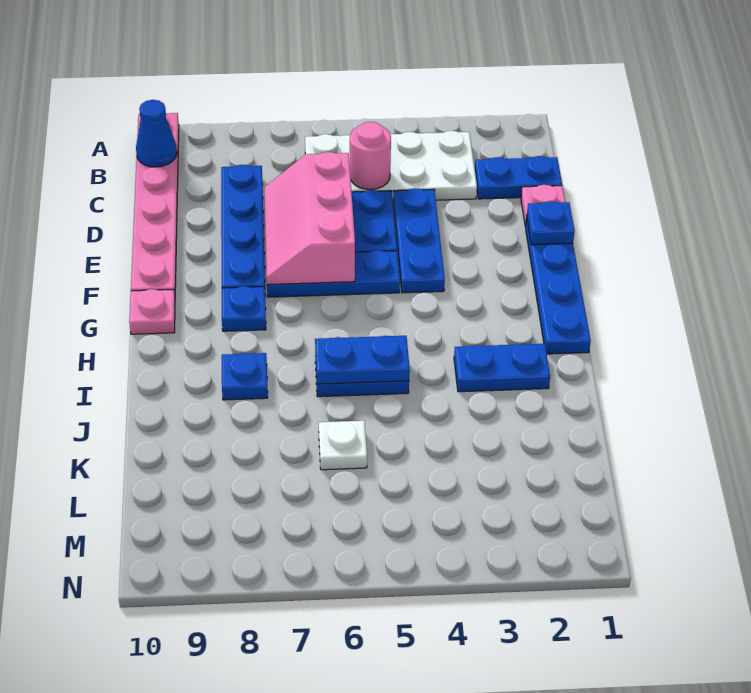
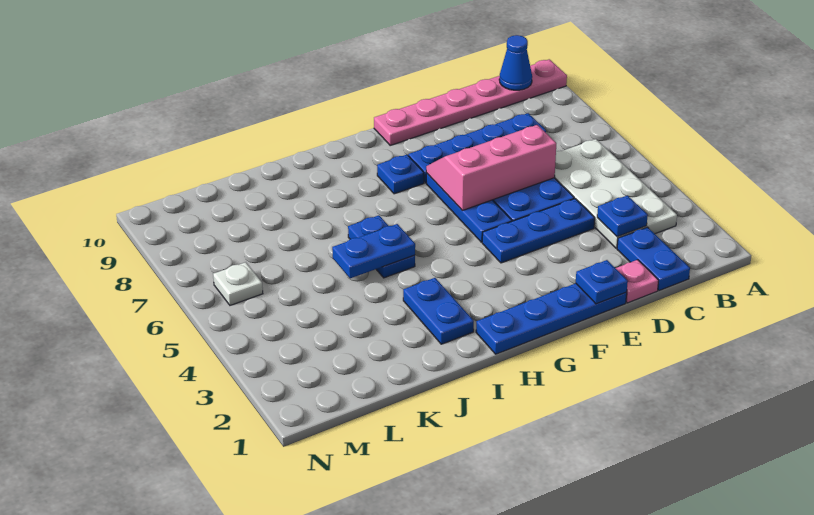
pink round brick C5 level 2 -> none
pink plate G10 level 1 -> none
blue plate I5:I6 level 2 -> blue plate I5:J5 level 2
blue plate I8 level 1 -> blue plate C3 level 2
white plate K6 level 1 -> white plate M6 level 1

